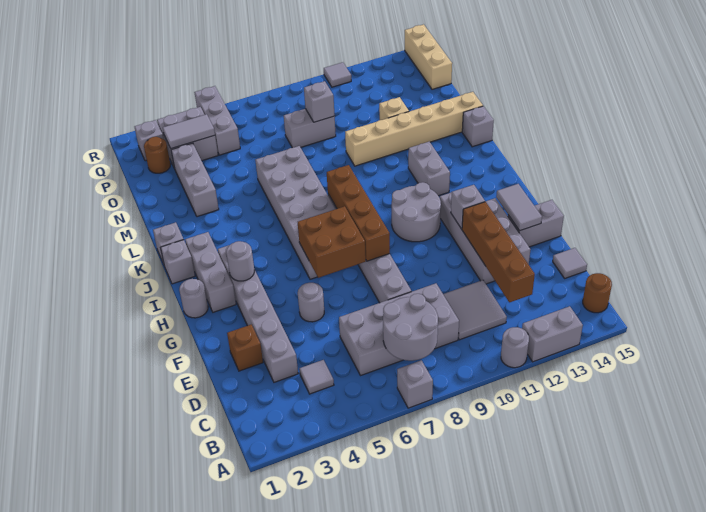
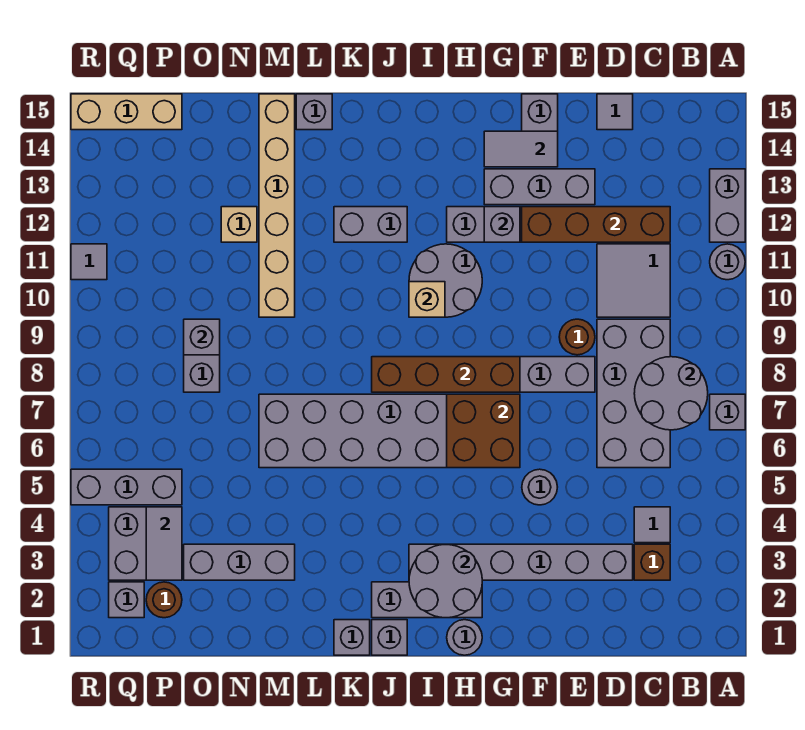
brown round brick B15 level 1 -> brown round brick E9 level 1
brown brick E2 level 1 -> brown brick C3 level 1
grey round brick H3 level 2 -> grey round brick H2:I3 level 2
none -> tan brick I10 level 2

